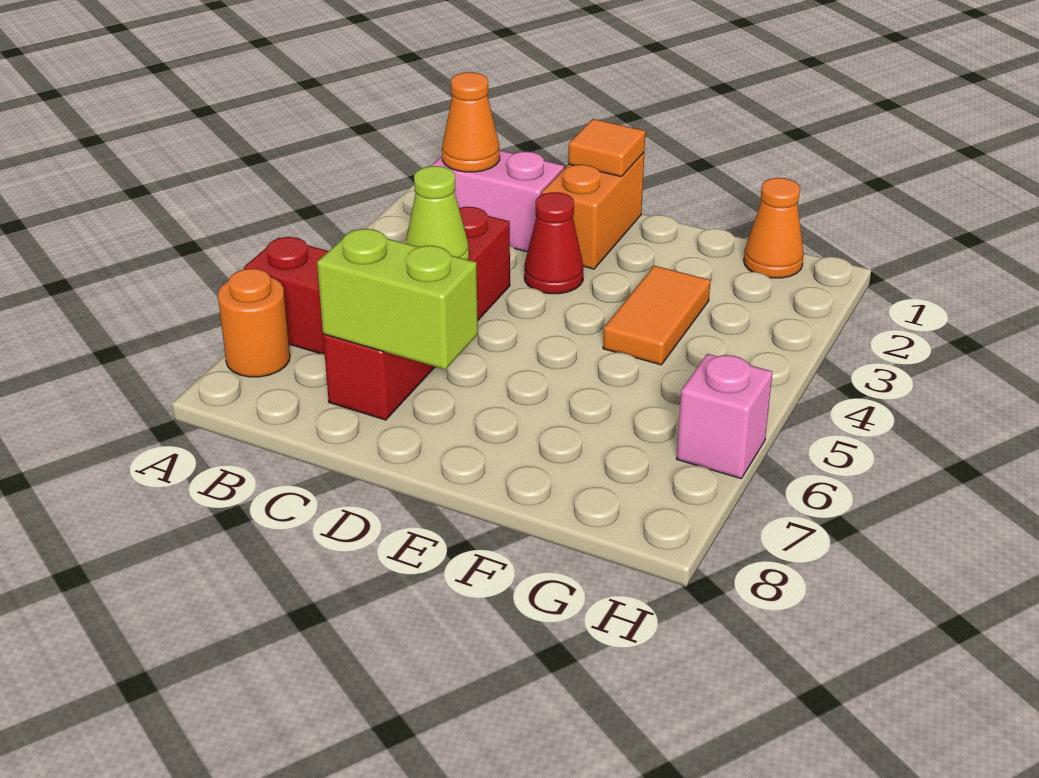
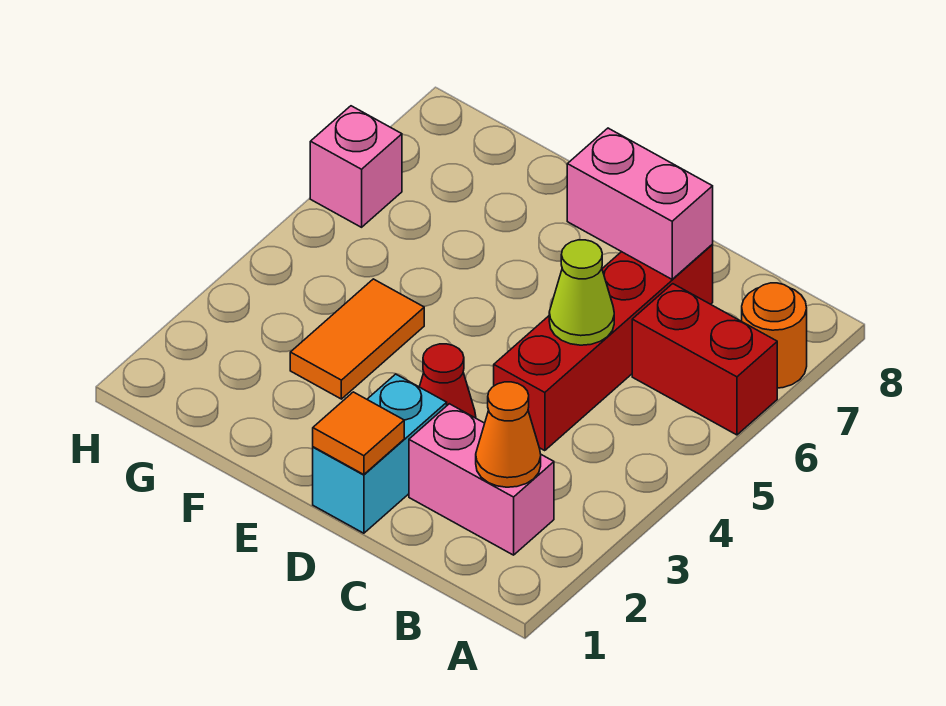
lime brick C7:D7 level 2 -> pink brick C7:D7 level 2
orange brick D1:D2 level 1 -> cyan brick D1:D2 level 1
orange cone G1 level 1 -> none

